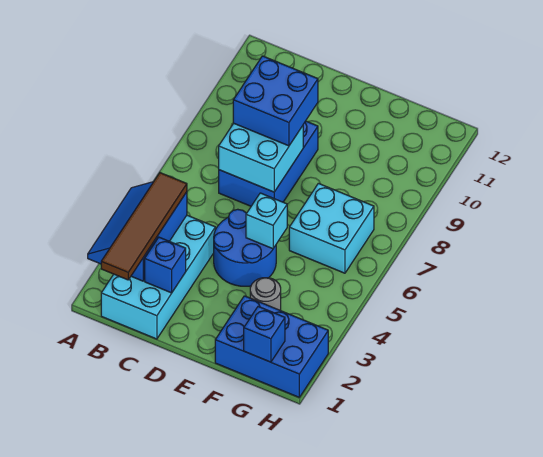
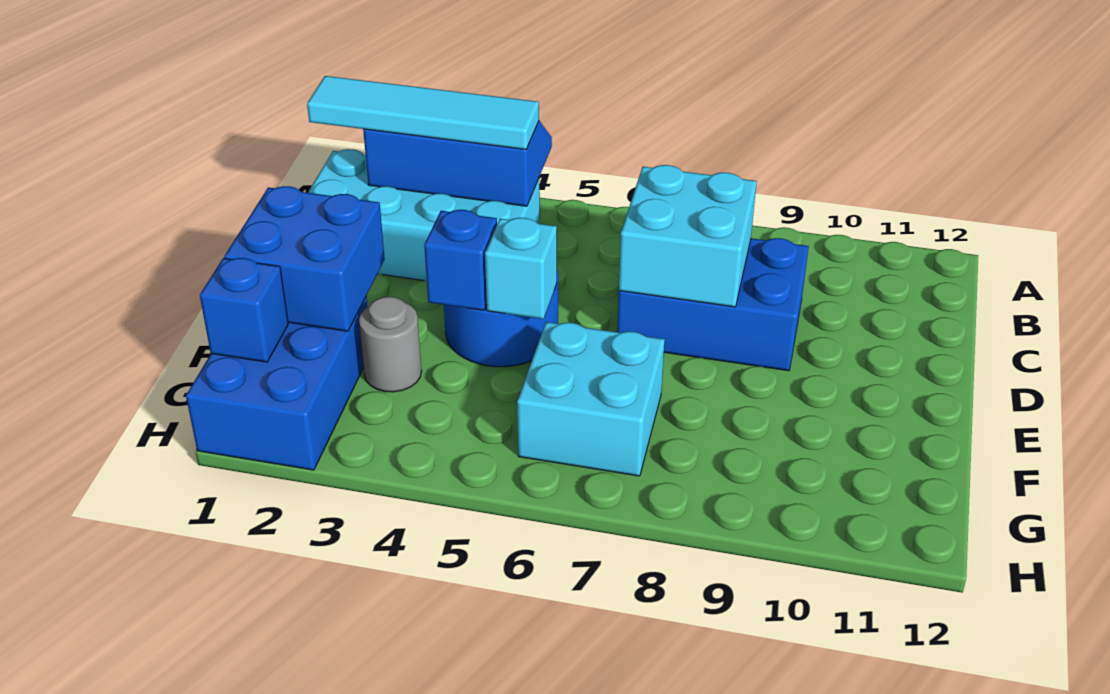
brown tile B1:B4 level 3 -> cyan tile B1:B4 level 3
blue brick C2 level 2 -> blue brick E4 level 2
blue brick C8:D9 level 3 -> blue brick E1:F2 level 2

